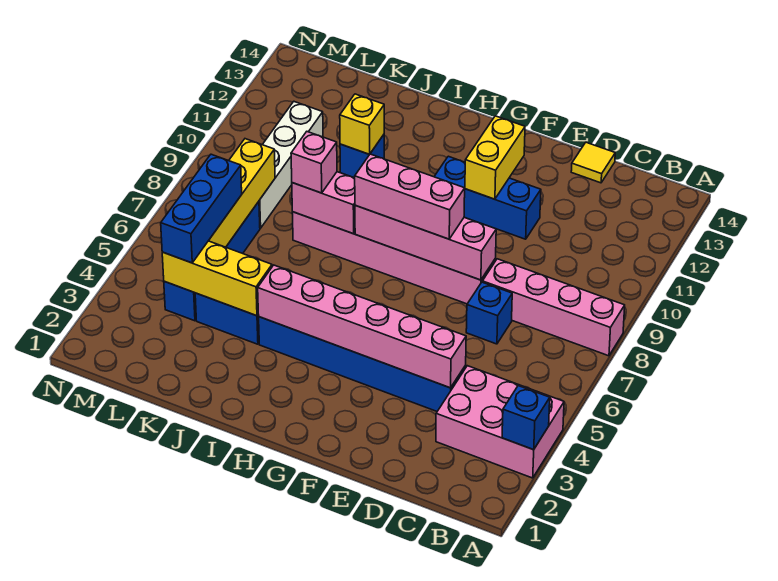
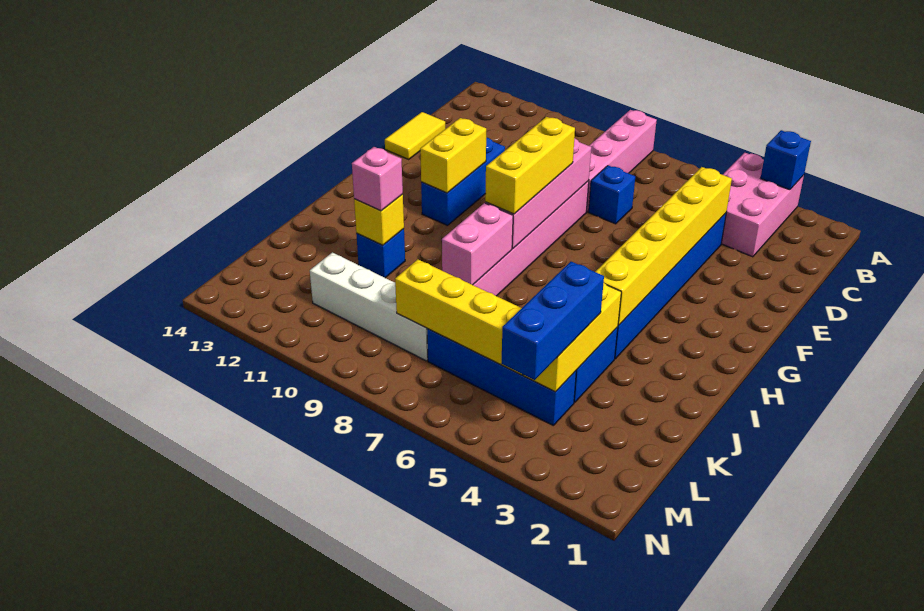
pink brick D4:I4 level 2 -> yellow brick D4:I4 level 2
yellow tile D14 level 1 -> yellow tile D14:E14 level 1
pink brick F8:H8 level 3 -> yellow brick F8:H8 level 3
yellow brick F11:F12 level 2 -> yellow brick F11:G11 level 2
pink brick J8 level 3 -> pink brick J11 level 3
blue brick L4:L6 level 3 -> blue brick K4:M4 level 3

